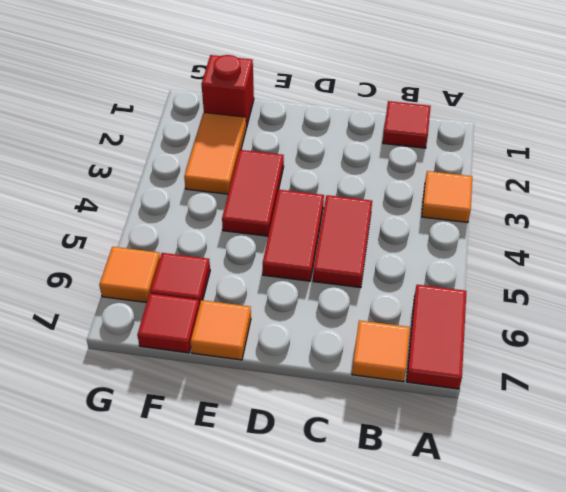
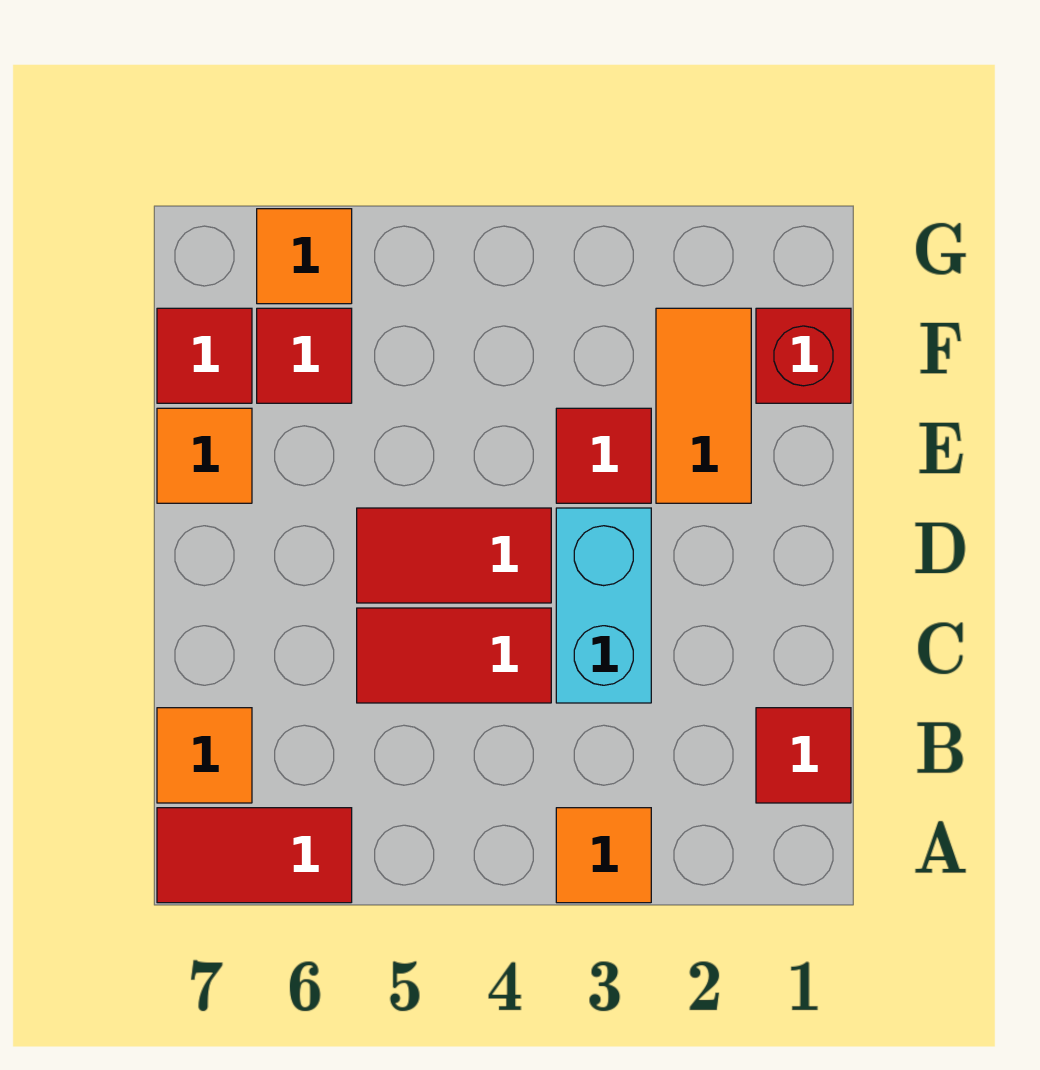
none -> cyan brick C3:D3 level 1
red tile E3:E4 level 1 -> red tile E3 level 1
orange tile F2:F3 level 1 -> orange tile E2:F2 level 1

